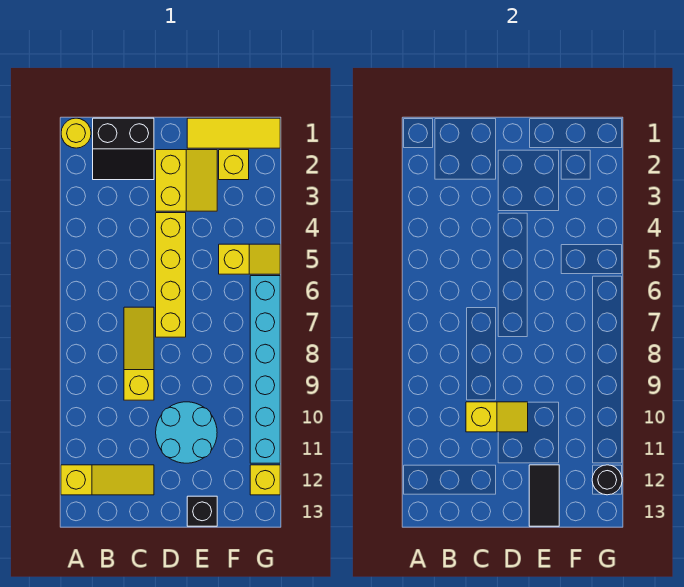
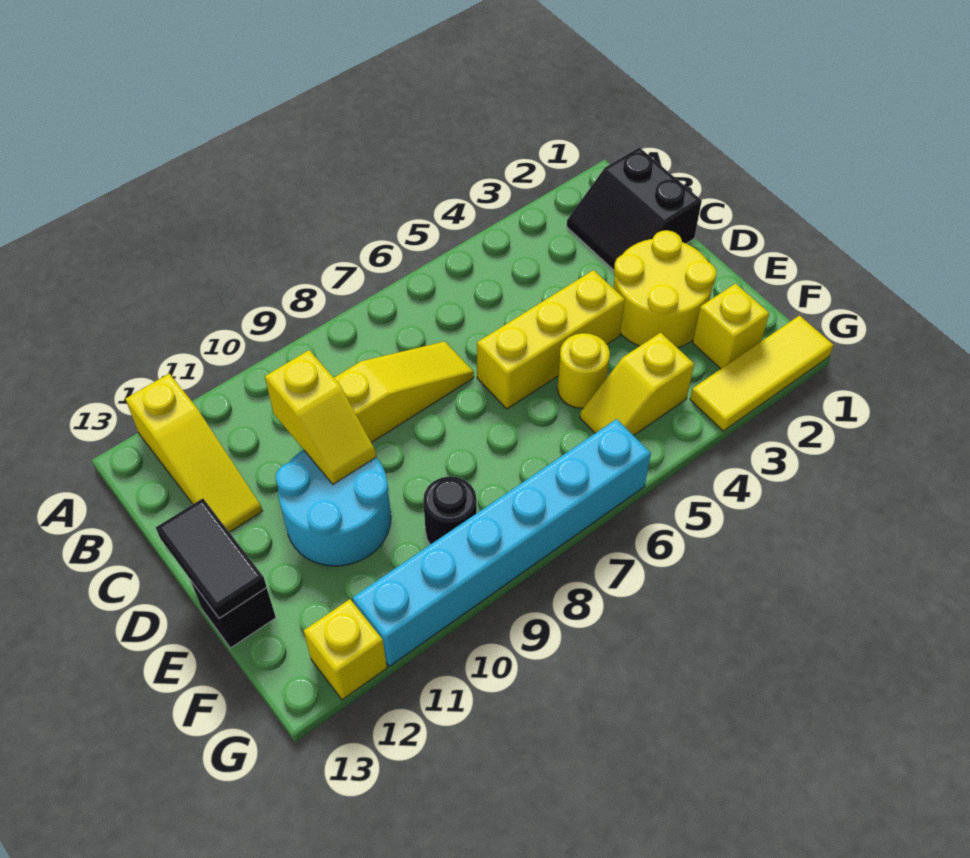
yellow round brick A1 level 1 -> yellow round brick E5 level 1
yellow slope D2:E3 level 1 top D -> yellow round brick D2:E3 level 1
yellow brick D4:D7 level 1 -> yellow brick D4:D6 level 1
yellow tile E1:G1 level 1 -> yellow tile G1:G3 level 1
black tile E12:E13 level 2 -> black tile D13:E13 level 2
yellow slope F5:G5 level 1 top F -> yellow slope F4:F5 level 1 top 4
black round brick G12 level 2 -> black round brick F9 level 1

